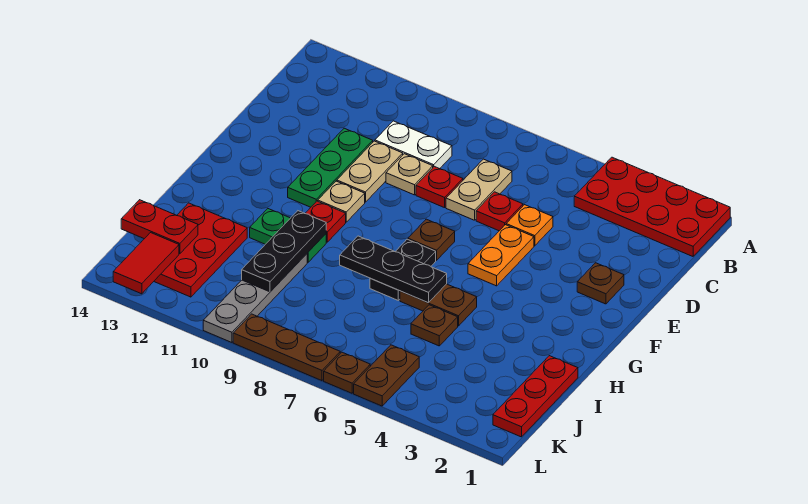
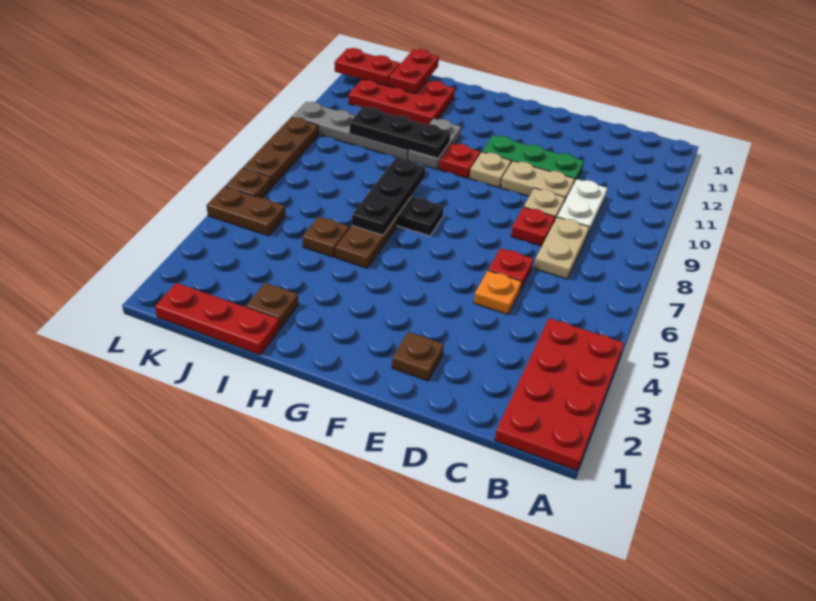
tan plate C7:D7 level 1 -> tan plate C7:C8 level 1
orange plate E5:F5 level 1 -> none
brown plate F7 level 1 -> brown plate I2 level 1
green plate H10:H11 level 1 -> grey plate H10:H11 level 1
red tile K13:L13 level 2 -> red plate K13:L13 level 2

